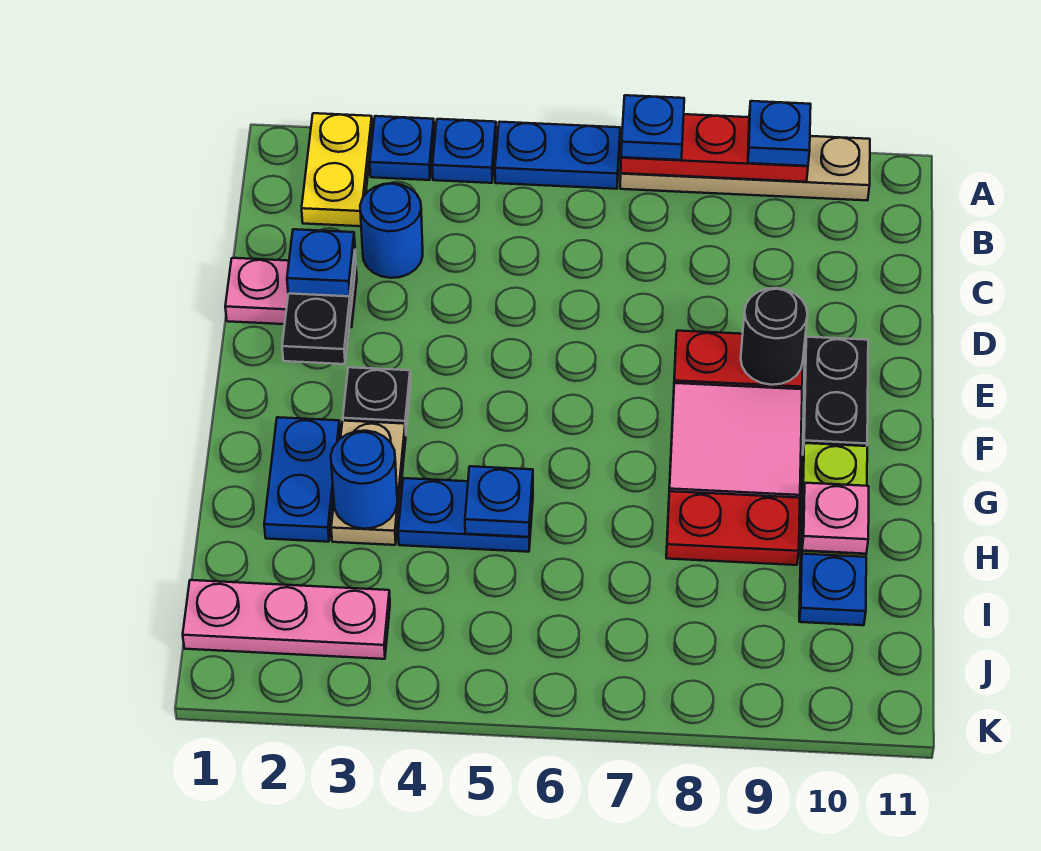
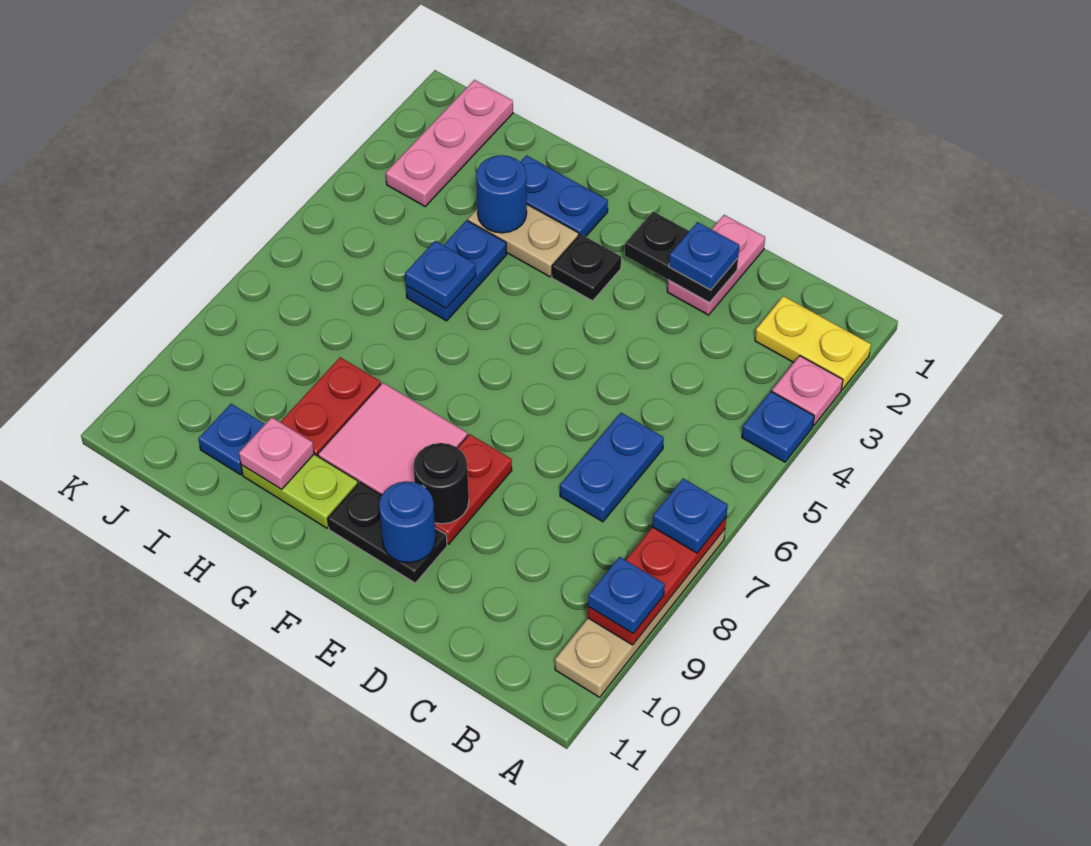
blue plate A3 level 1 -> pink plate A3 level 1
blue plate A5:A6 level 1 -> blue plate C6:C7 level 1
blue round brick C3 level 1 -> blue round brick E10 level 2

